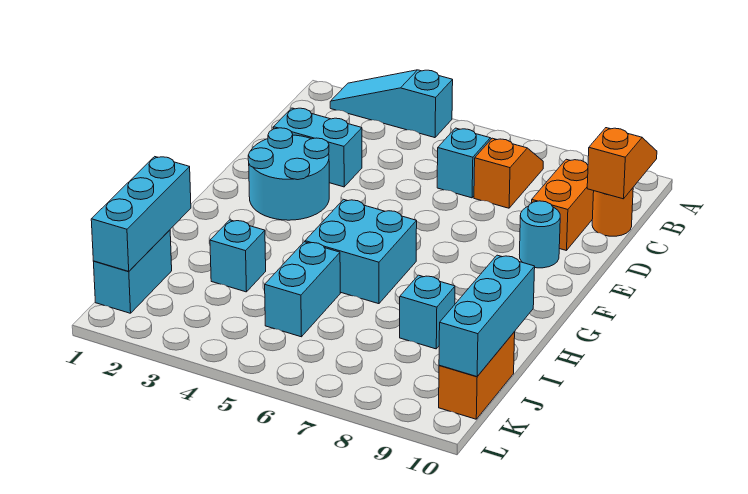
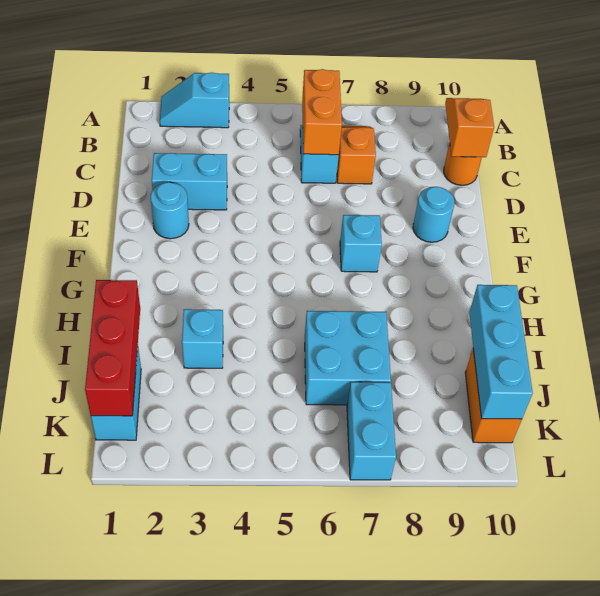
cyan slope A2:A4 level 1 top 4 -> cyan slope A2:A3 level 1 top 3
orange brick C9:D9 level 1 -> orange brick B6:C6 level 2
cyan round brick E2:F3 level 1 -> cyan round brick E2 level 1
cyan brick G5:H6 level 1 -> cyan brick I6:J7 level 1
cyan brick I1:K1 level 2 -> red brick I1:K1 level 2
cyan brick I5:J5 level 1 -> cyan brick K7:L7 level 1
cyan brick I8 level 1 -> cyan brick F7 level 1

